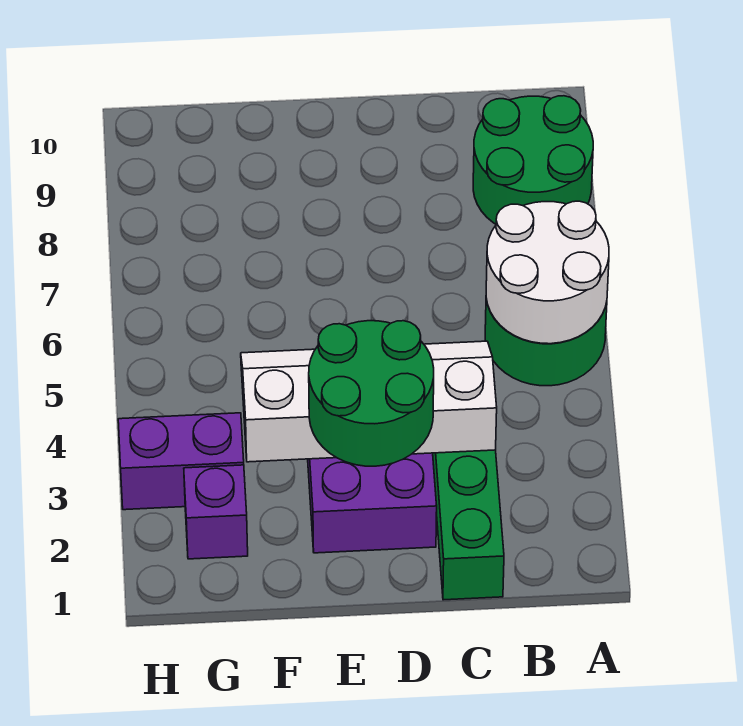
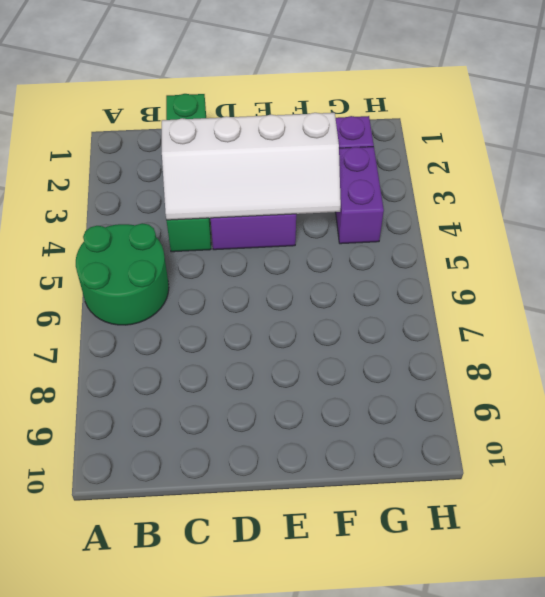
white round brick A5:B6 level 2 -> none
green round brick A8:B9 level 1 -> none
green round brick D2:E3 level 3 -> none
purple brick G3:H3 level 1 -> purple brick G3:G4 level 1

